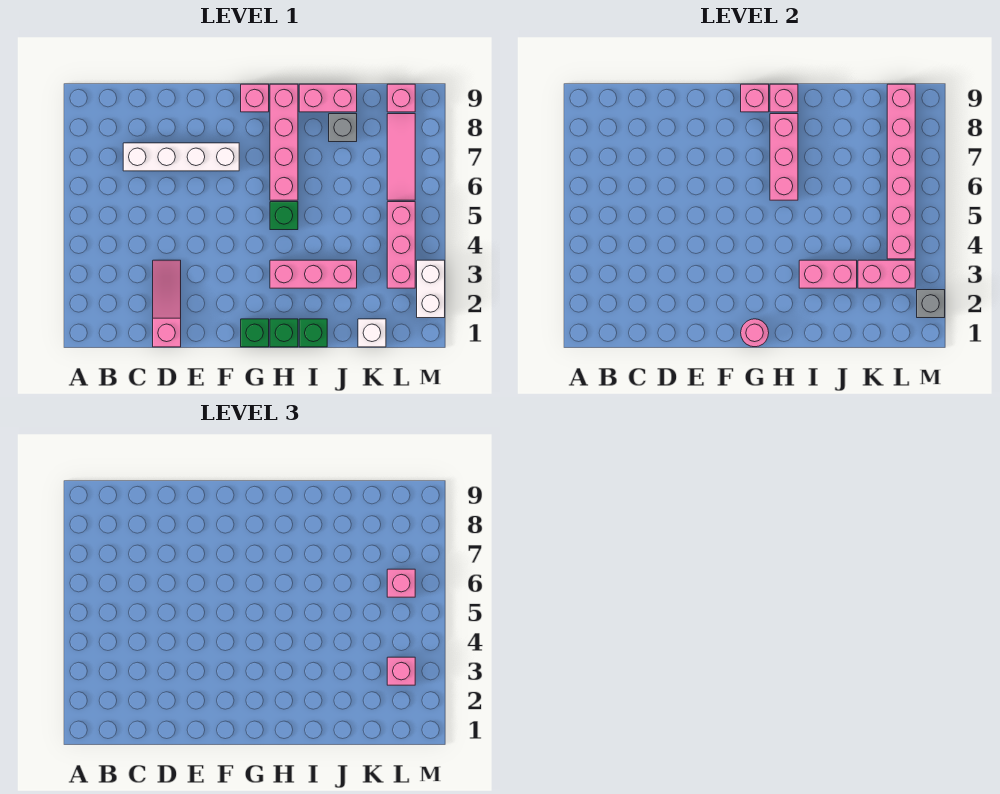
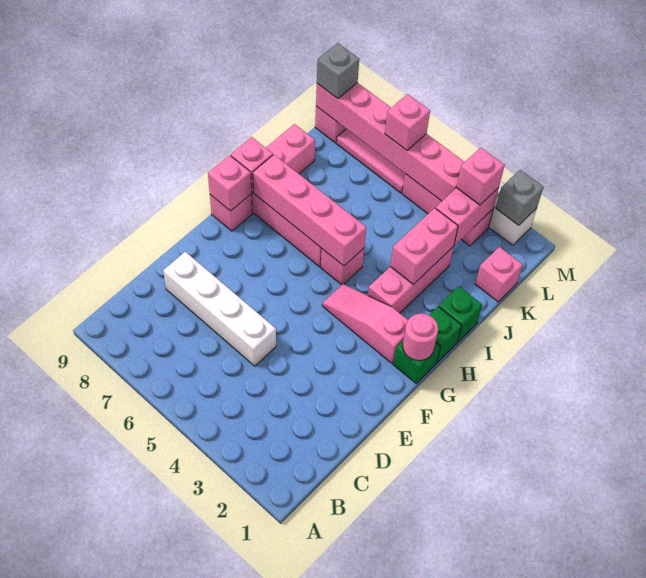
white brick C7:F7 level 1 -> white brick D5:D8 level 1
pink slope D1:D3 level 1 top 1 -> pink slope G2:G4 level 1 top 2
green brick H5 level 1 -> pink brick H5 level 1
pink brick H6:H8 level 2 -> pink brick H5:H8 level 2
grey brick J8 level 1 -> grey brick L9 level 3
white brick K1 level 1 -> pink brick K1 level 1

